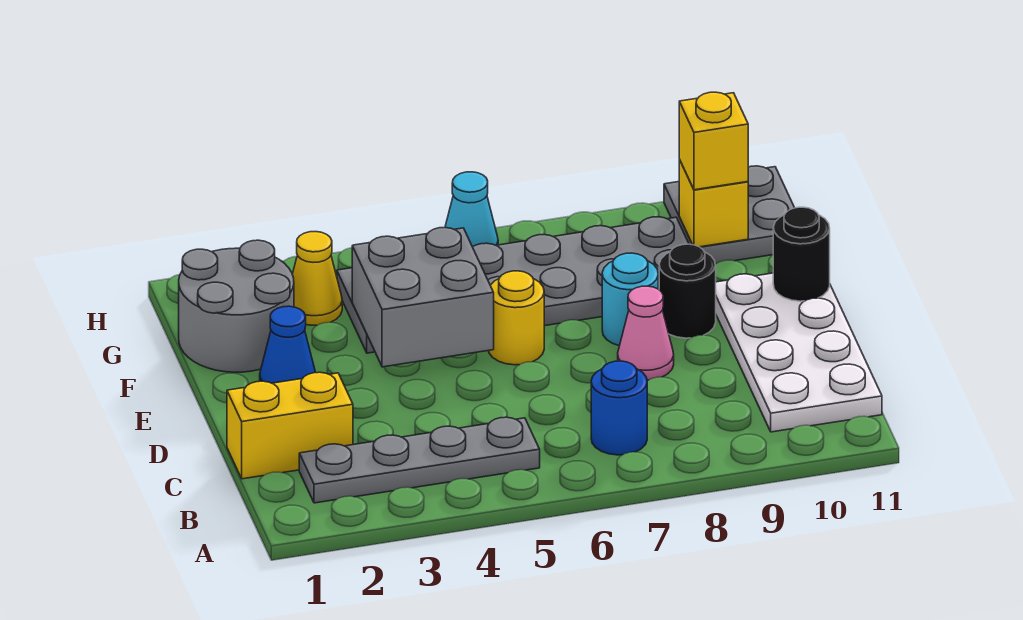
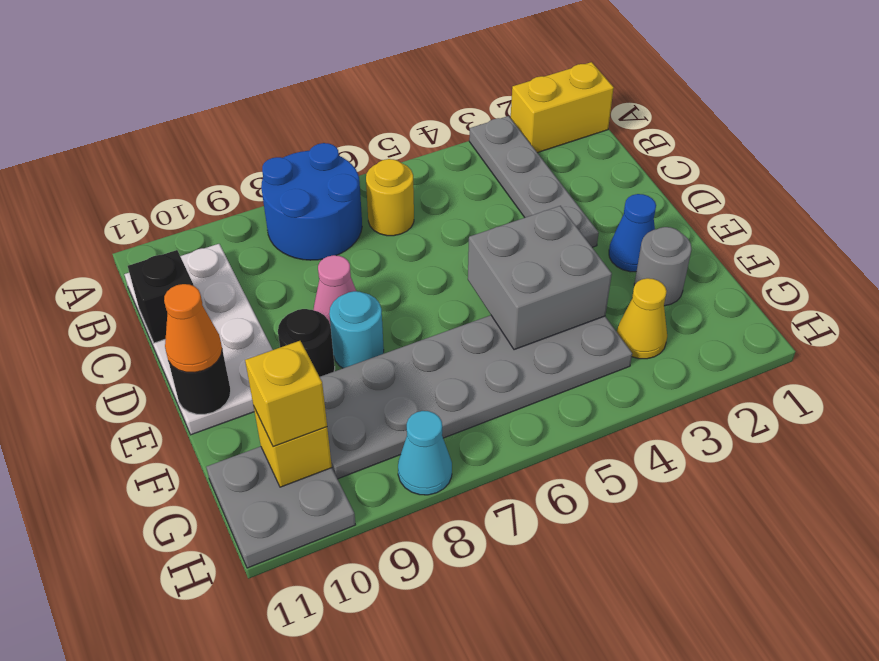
grey plate B2:B5 level 1 -> grey plate A3:D3 level 1
blue round brick B7 level 1 -> blue round brick A7:B8 level 1
yellow brick C1:C2 level 1 -> yellow brick A1:A2 level 1
none -> black brick C11 level 2
yellow round brick E6 level 1 -> yellow round brick B6 level 1
none -> orange cone E11 level 3
grey round brick F1:G2 level 1 -> grey round brick F2 level 1
cyan cone H6 level 1 -> cyan cone H8 level 1

